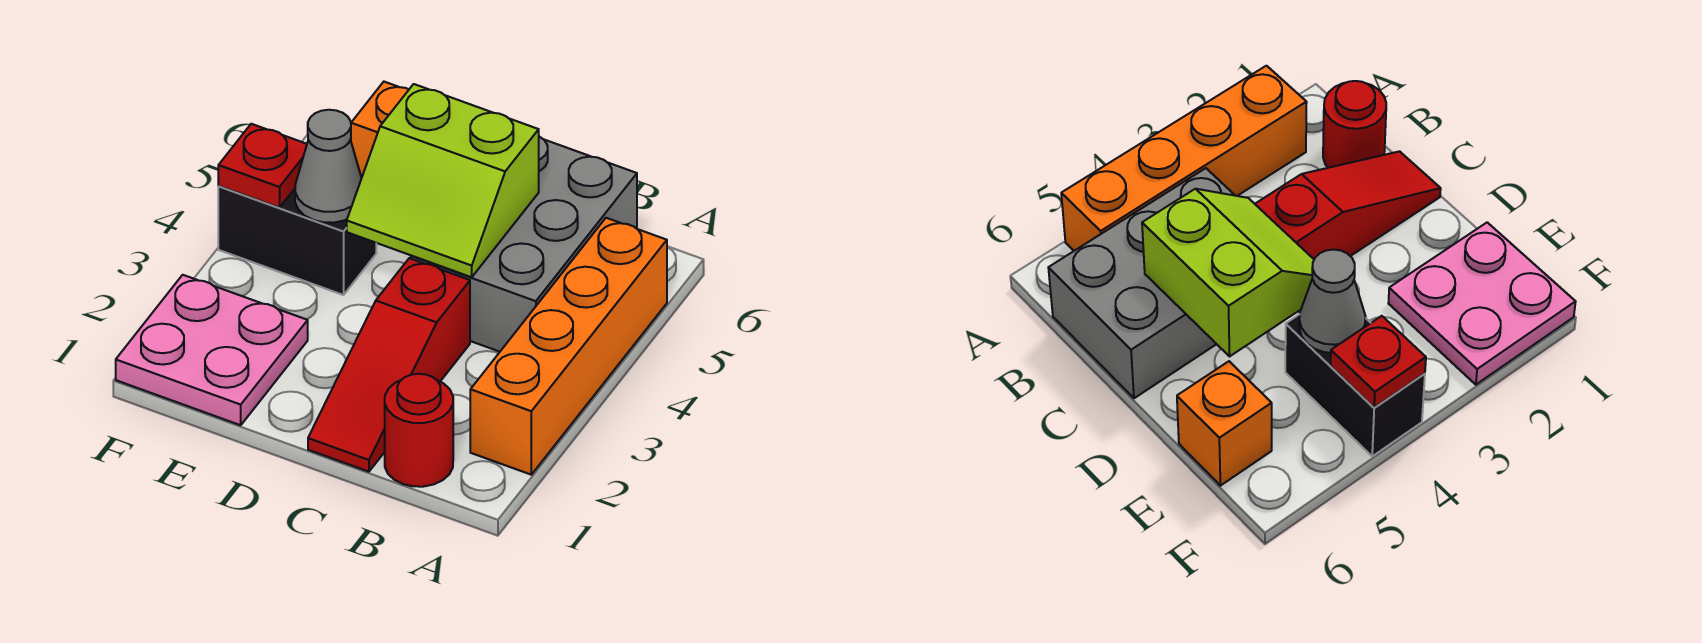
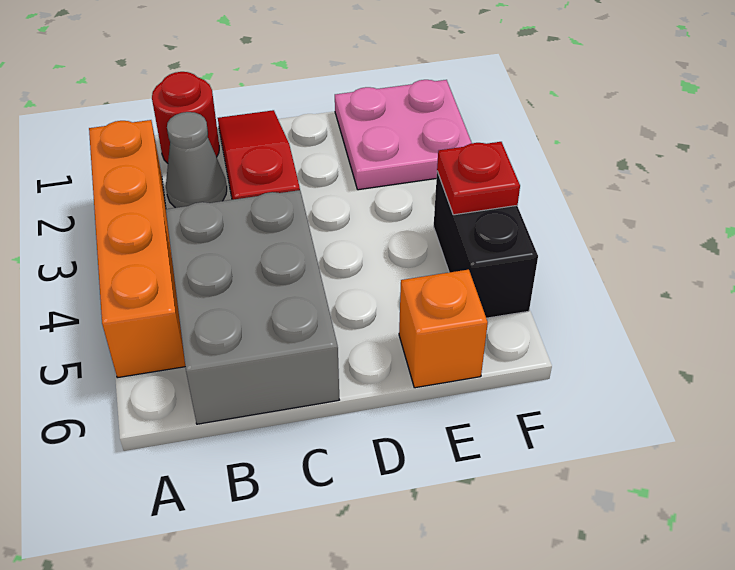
lime slope C4:D5 level 2 top 5 -> none
black brick E4:F4 level 1 -> black brick F4:F5 level 1
grey cone E4 level 2 -> grey cone B2 level 1

